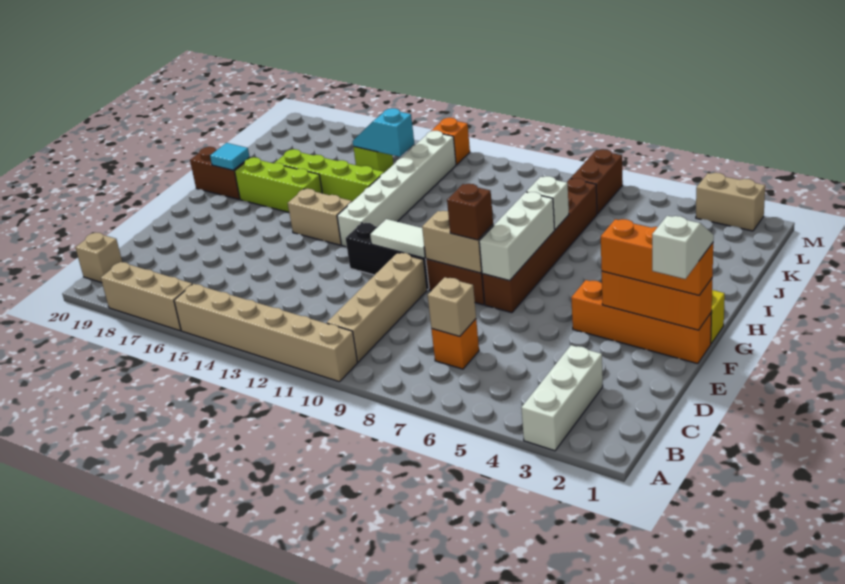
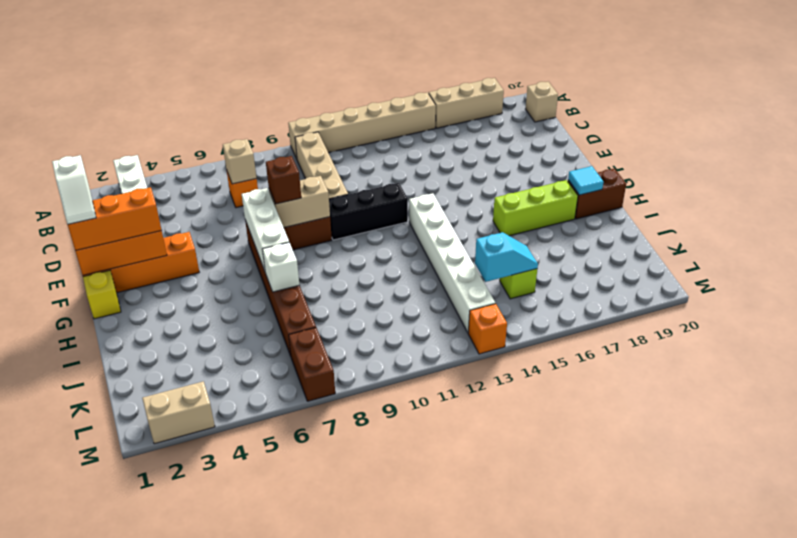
white tile F10:F11 level 2 -> none
tan brick G14:G15 level 1 -> none
lime brick I14:I17 level 1 -> none

